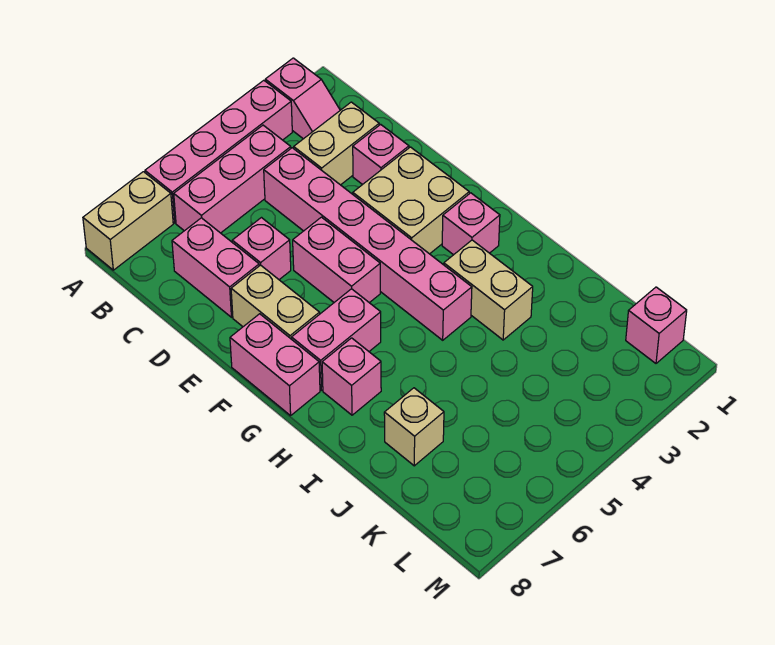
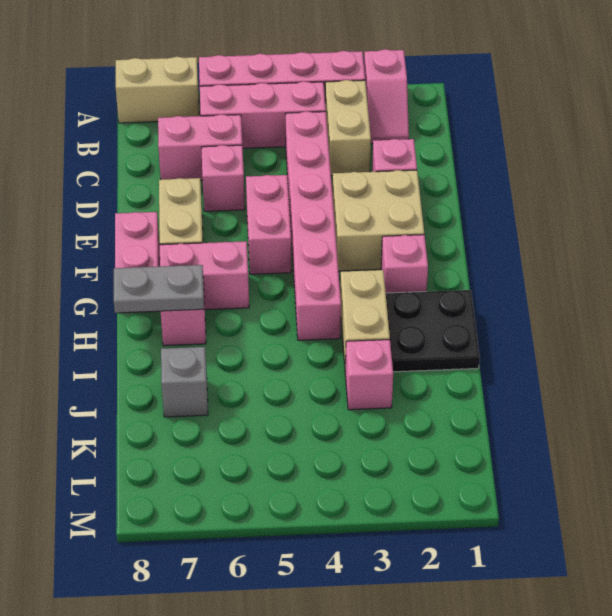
tan brick C2:C3 level 1 -> tan brick B3:C3 level 1
pink brick C7:D7 level 1 -> pink brick C6:C7 level 1
none -> black plate H1:I2 level 1
none -> grey plate H7:H8 level 2
tan brick J7 level 1 -> grey brick J7 level 1
pink brick L1 level 1 -> pink brick J3 level 1

